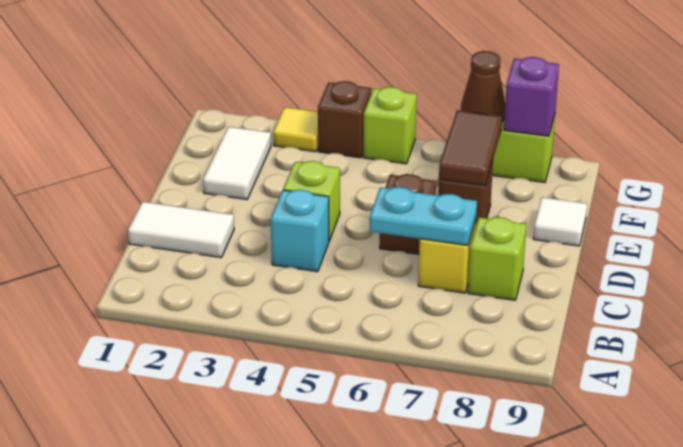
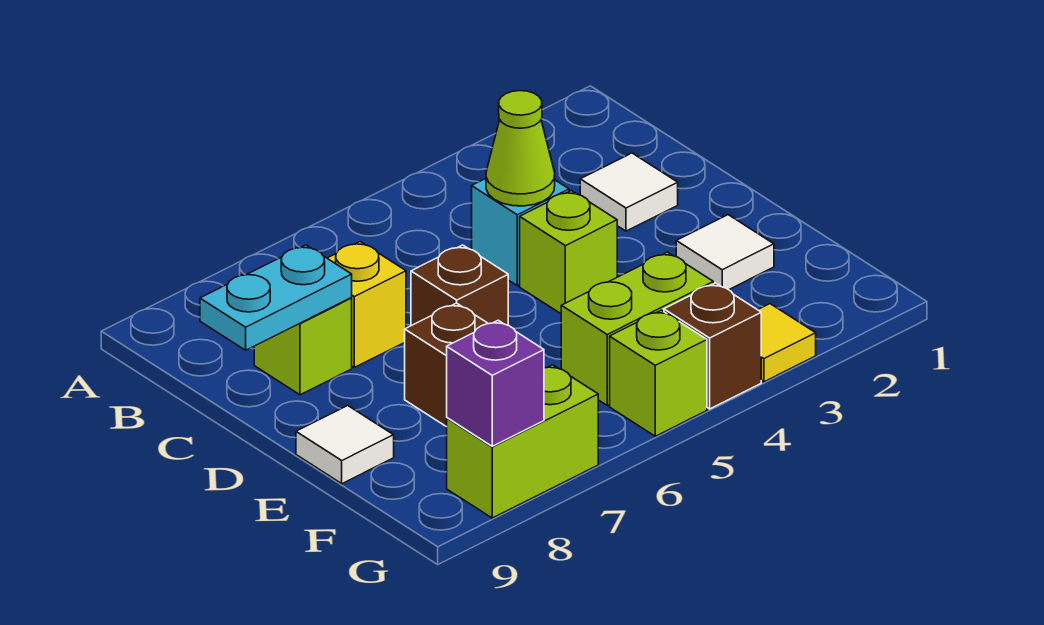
white tile C1:C2 level 1 -> white tile C2 level 1
none -> lime cone C4 level 2
cyan plate C6:C7 level 2 -> cyan plate C8:C9 level 2
white tile E2:F2 level 1 -> white tile E2 level 1
brown tile E7:F7 level 2 -> none
none -> lime brick F4:F5 level 1
brown cone G7 level 2 -> none

